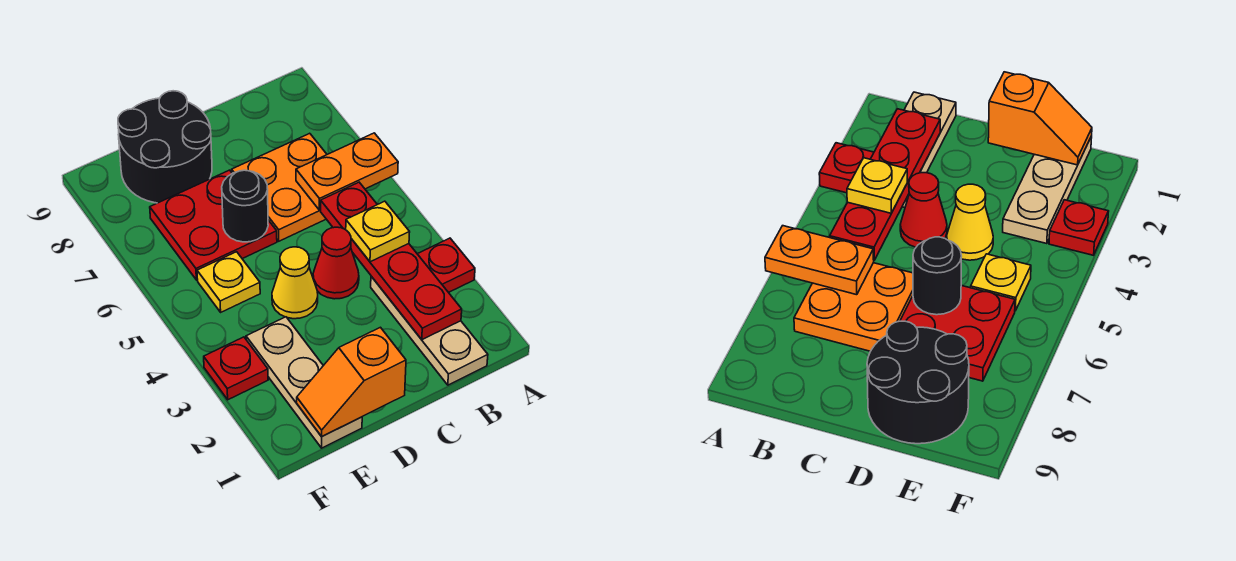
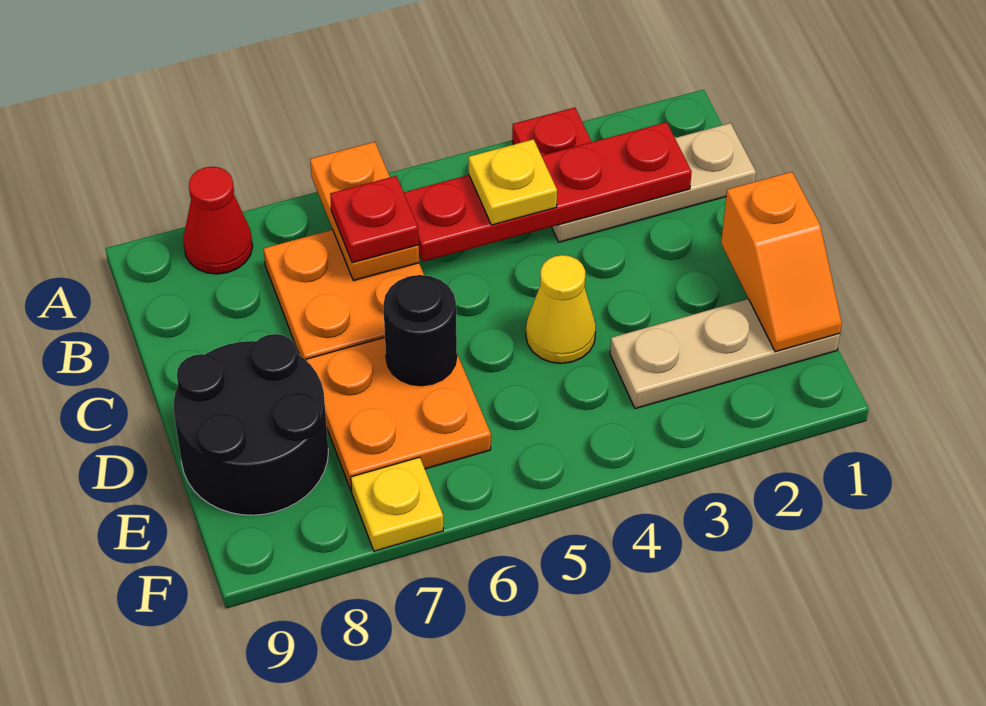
red cone C4 level 1 -> red cone A8 level 1
red plate D6:E7 level 1 -> orange plate D6:E7 level 1
yellow plate E5 level 1 -> yellow plate F7 level 1
red plate F3 level 1 -> red plate B6 level 3

